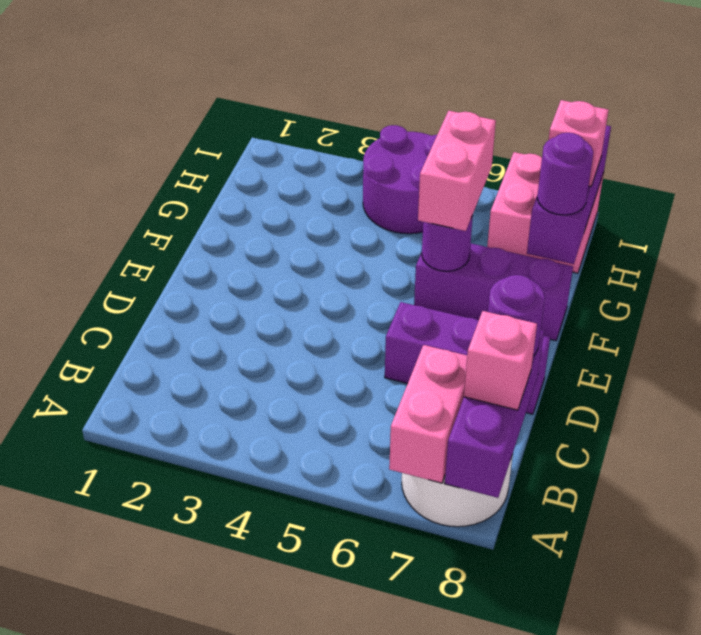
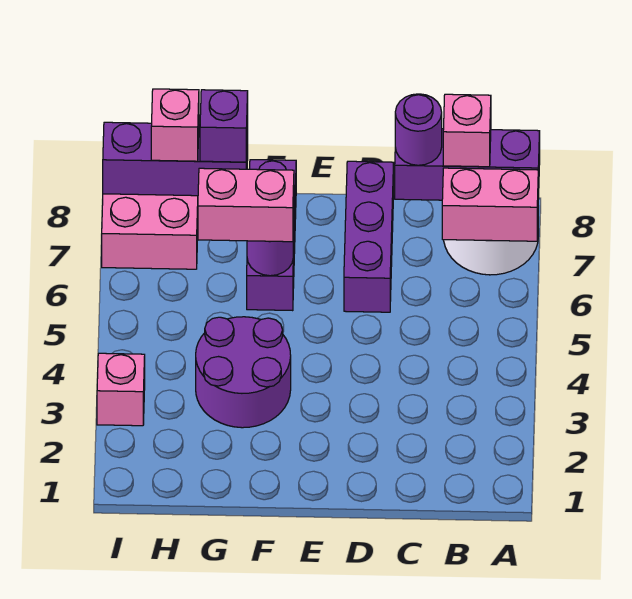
purple round brick G8 level 3 -> purple brick G8 level 3
purple round brick H4:I5 level 1 -> purple round brick F3:G4 level 1
none -> pink brick I3 level 1

